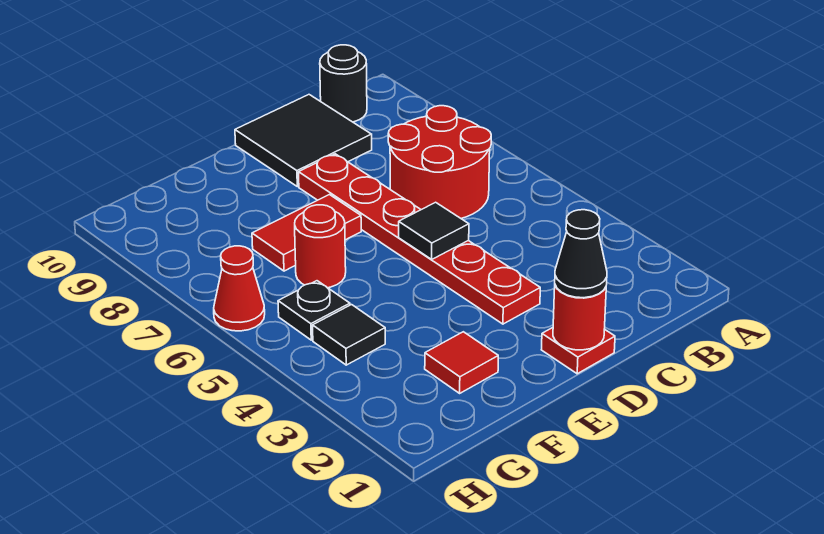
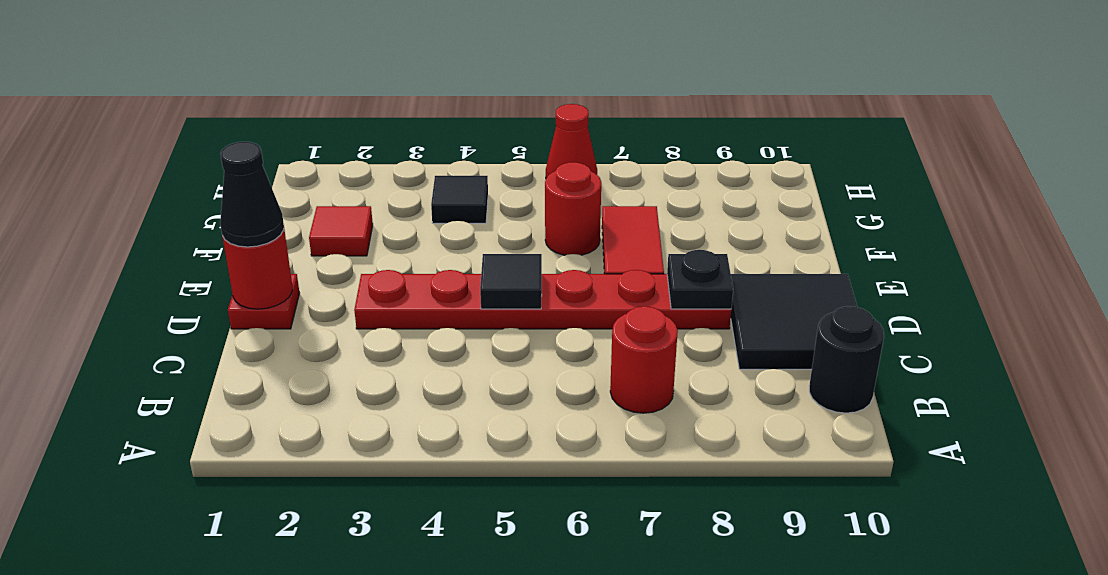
red round brick B6:C7 level 1 -> red round brick B7 level 1
black plate G5 level 1 -> black plate D8 level 2

